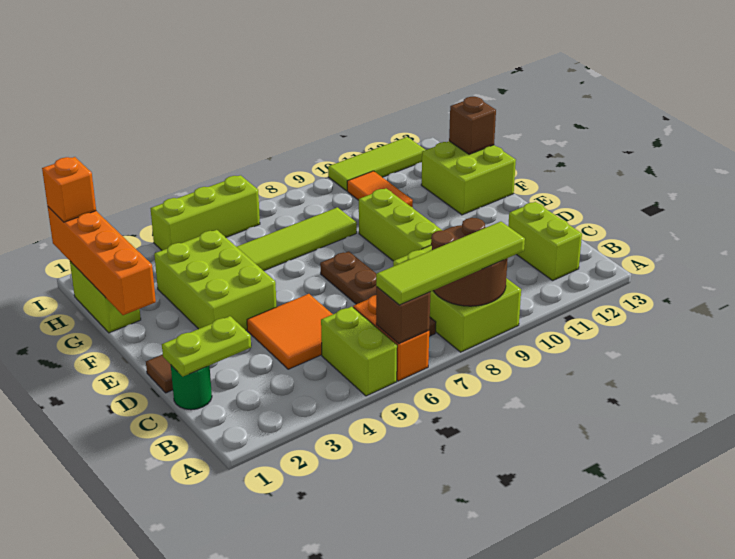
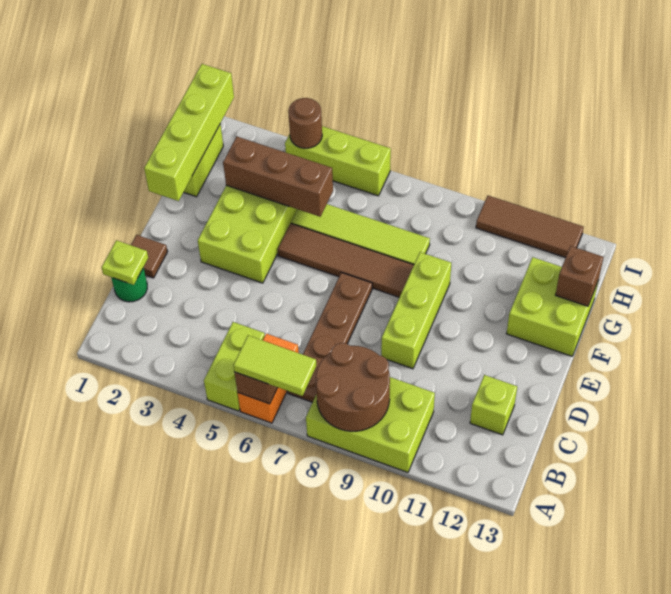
lime tile A6:A9 level 3 -> lime tile A6:A7 level 3
lime brick A8:C9 level 1 -> lime brick A8:B10 level 1
lime brick B12:C12 level 1 -> lime brick C12 level 1
lime plate C1:C2 level 2 -> lime plate C1 level 2
orange tile C4:D5 level 1 -> none
orange brick F1:I1 level 2 -> lime brick F1:I1 level 2
none -> brown tile F5:F8 level 1
none -> brown brick G3:G5 level 2
orange tile G10:H10 level 1 -> none
orange brick I1 level 3 -> none
none -> brown round brick I4 level 2
lime tile I10:I12 level 1 -> brown tile I10:I12 level 1

